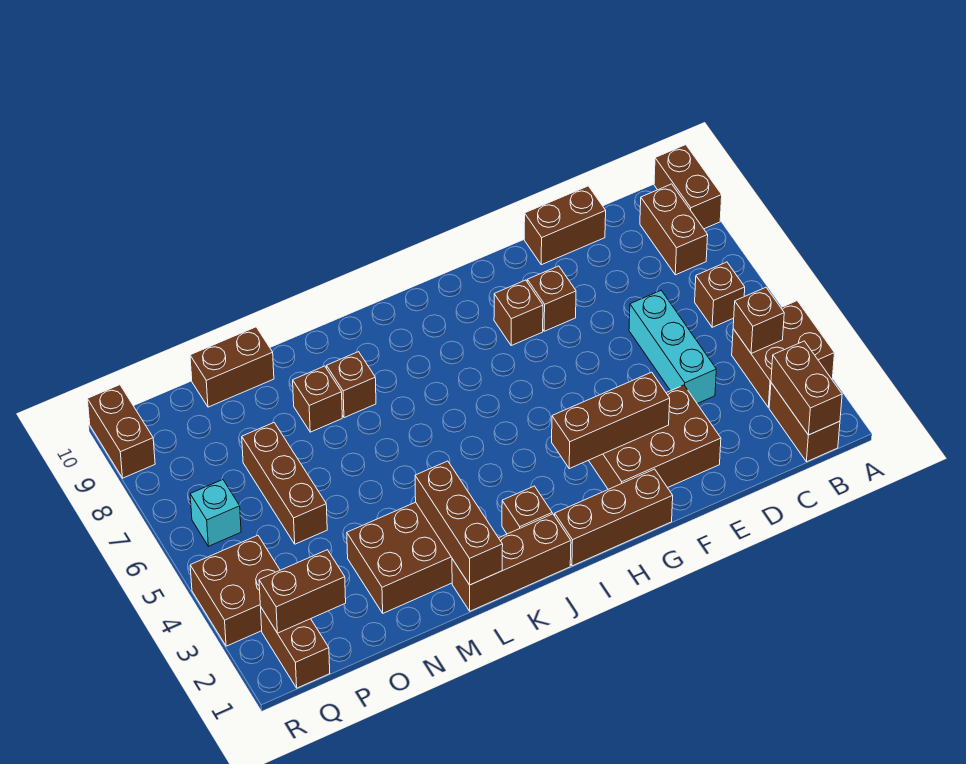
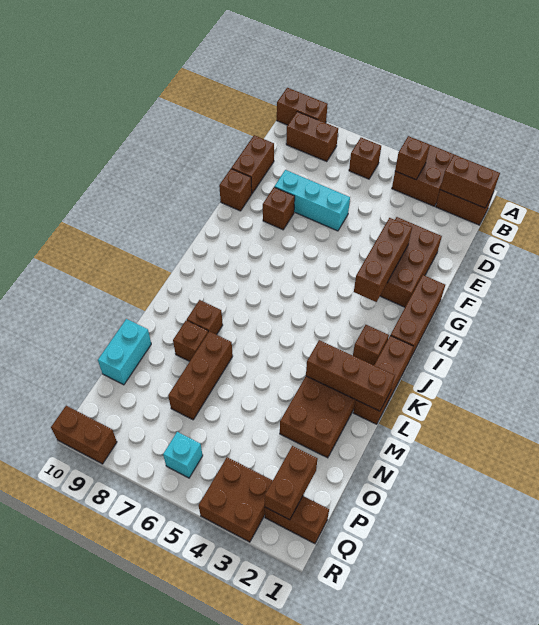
cyan brick D4:D6 level 1 -> cyan brick E6:E8 level 1
brown brick G8 level 1 -> brown brick F10 level 1
brown brick N10:O10 level 1 -> cyan brick N10:O10 level 1
brown brick O5:O7 level 1 -> brown brick M7:O7 level 1

